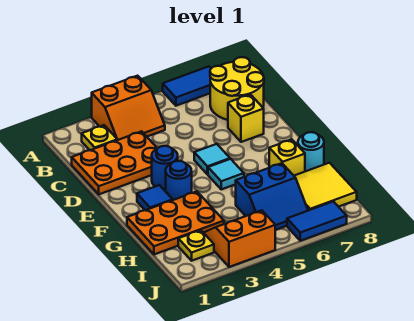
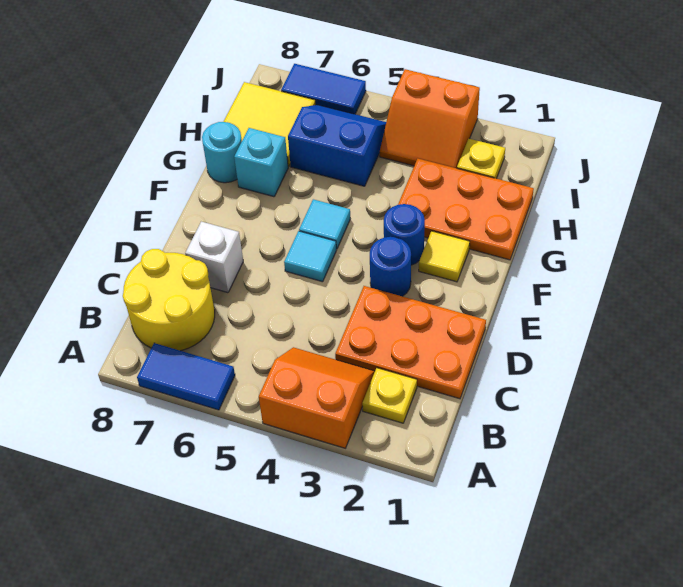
yellow brick D7 level 1 -> white brick D7 level 1
blue tile F2 level 1 -> yellow tile F2 level 1
yellow brick G7 level 1 -> cyan brick G7 level 1

